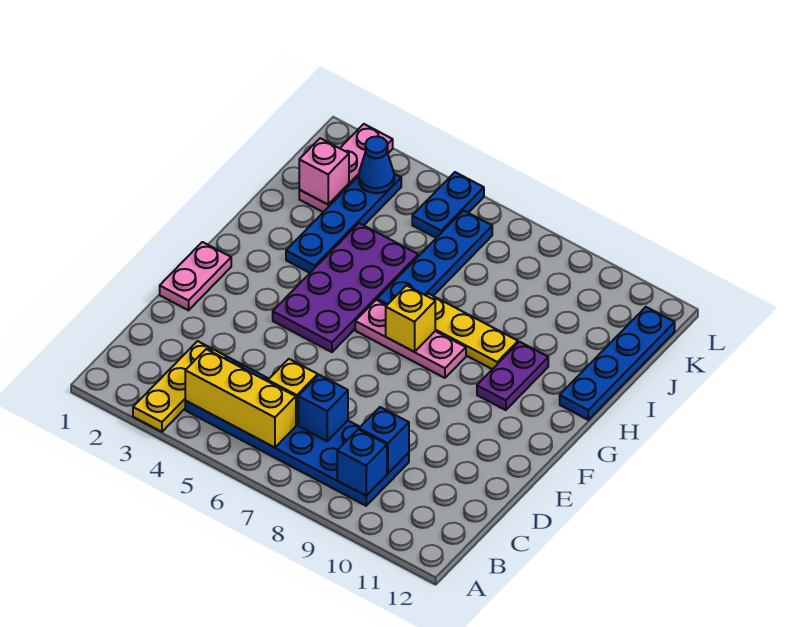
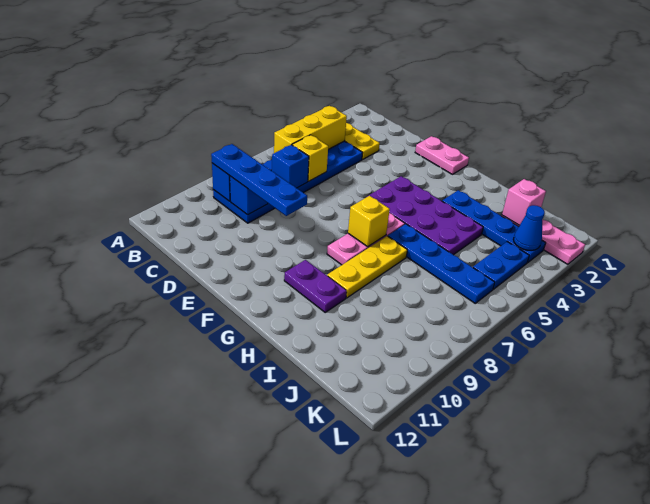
blue plate H12:K12 level 1 -> blue plate B9:E9 level 3
blue plate K5:L5 level 1 -> blue plate K4:K5 level 1

